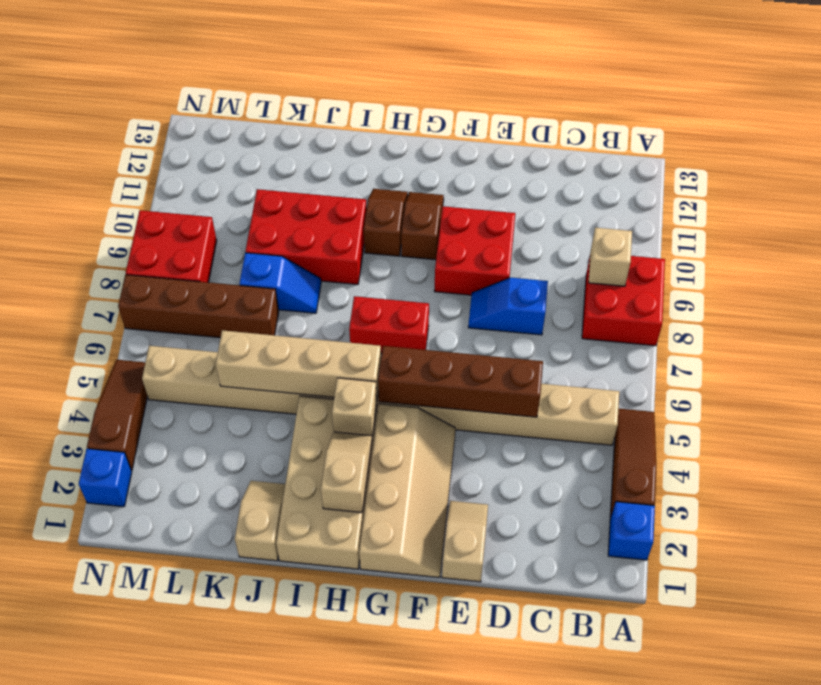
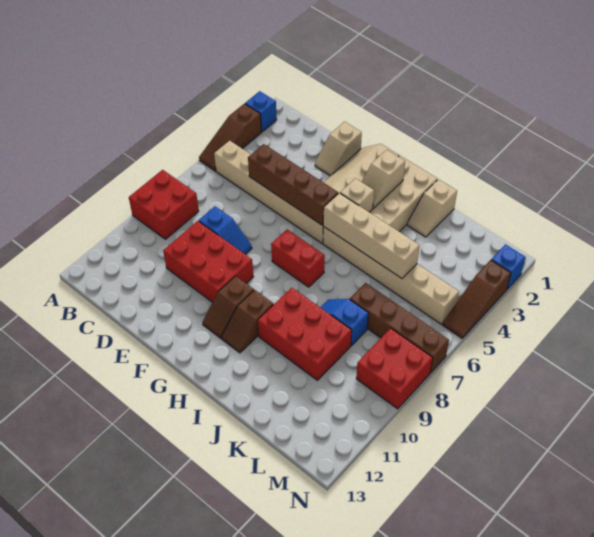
tan brick B9 level 2 -> none
red brick E9:F10 level 1 -> red brick D9:F10 level 1

